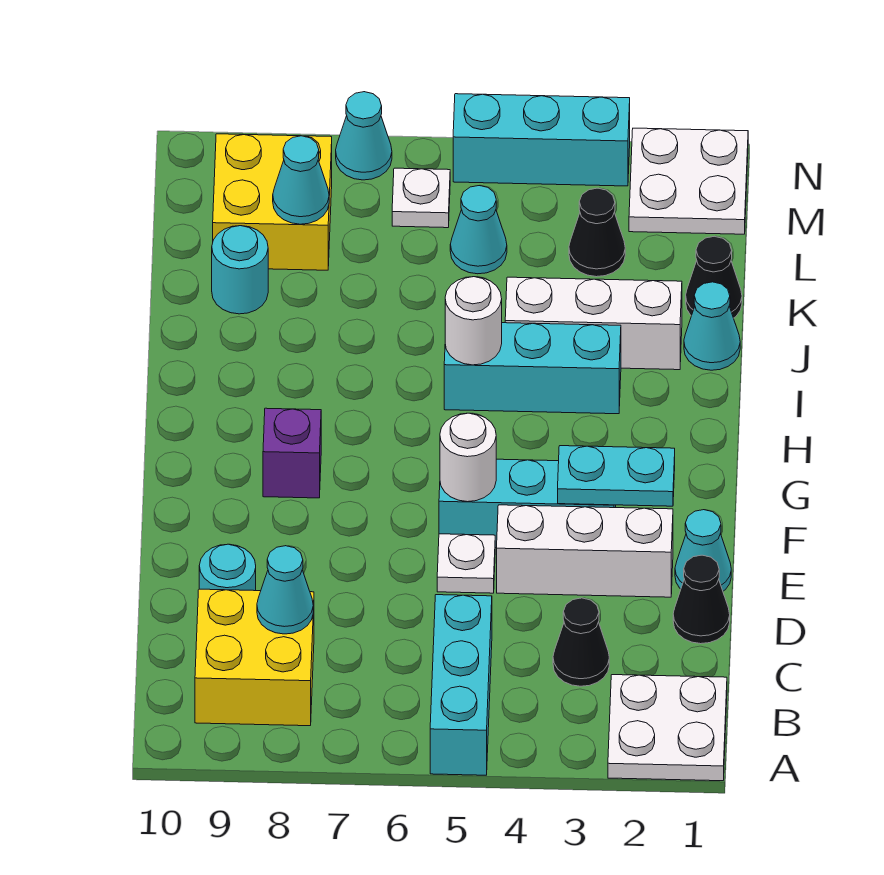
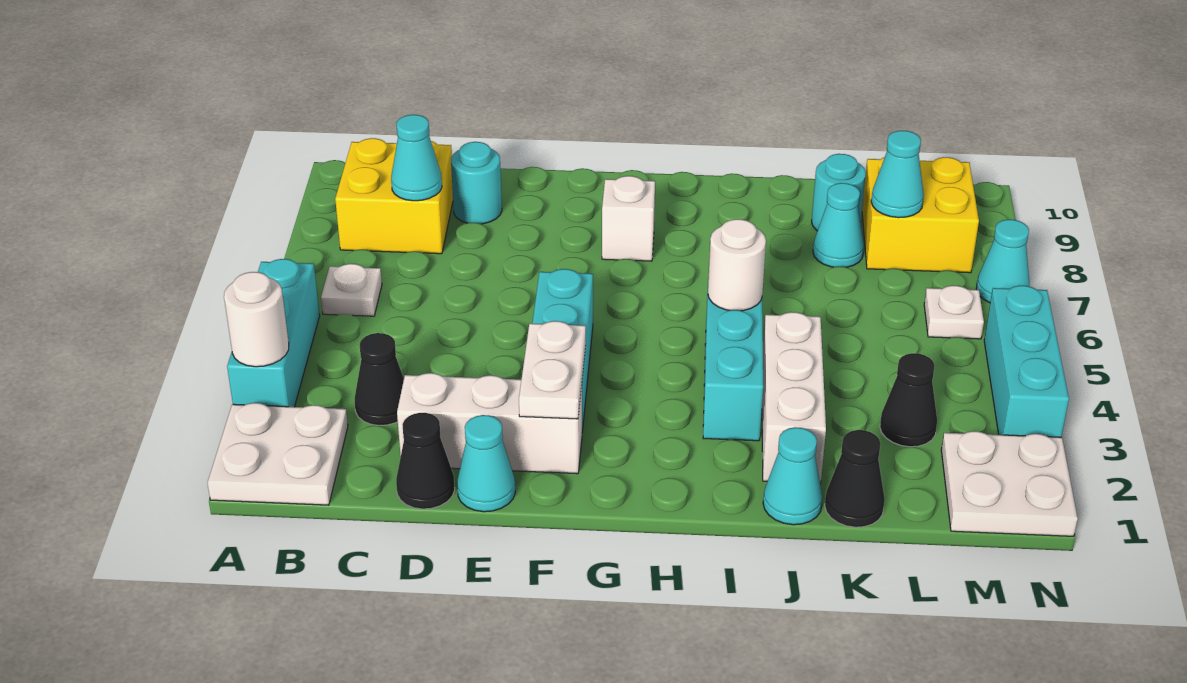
cyan brick A5:C5 level 1 -> cyan brick A3:A5 level 1
white brick E2:E4 level 1 -> white brick D2:F2 level 1
white plate E5 level 1 -> white plate B6 level 1
cyan plate F2:F3 level 2 -> white plate F2:F3 level 2
white round brick F5 level 2 -> white round brick A3 level 2
purple brick G8 level 1 -> white brick G8 level 1
cyan cone L5 level 1 -> cyan cone K8 level 1

